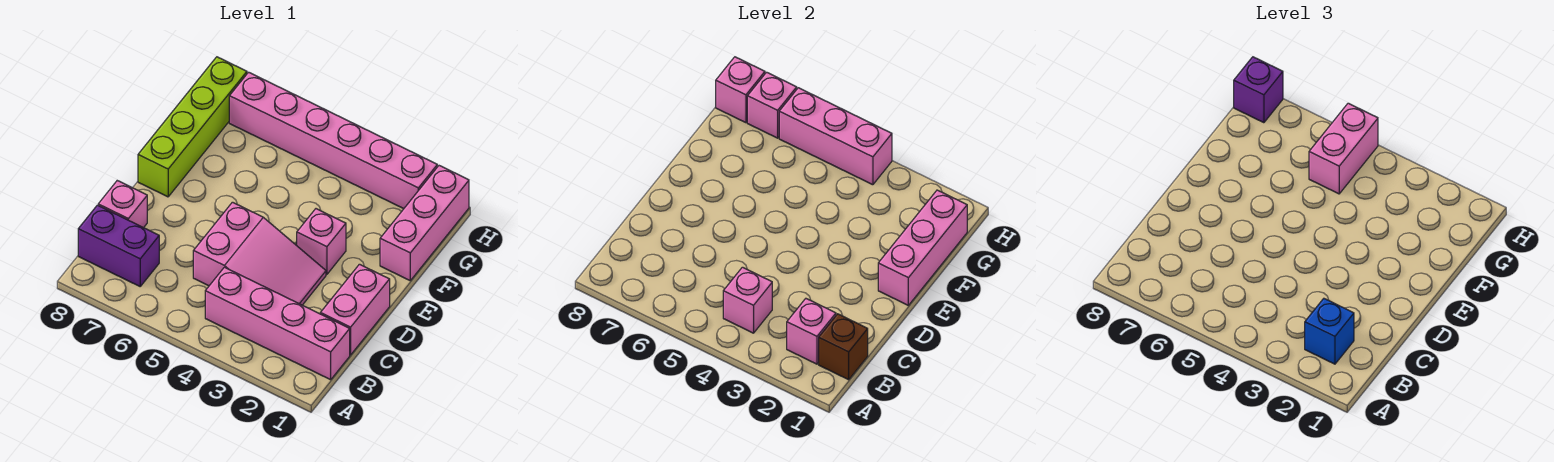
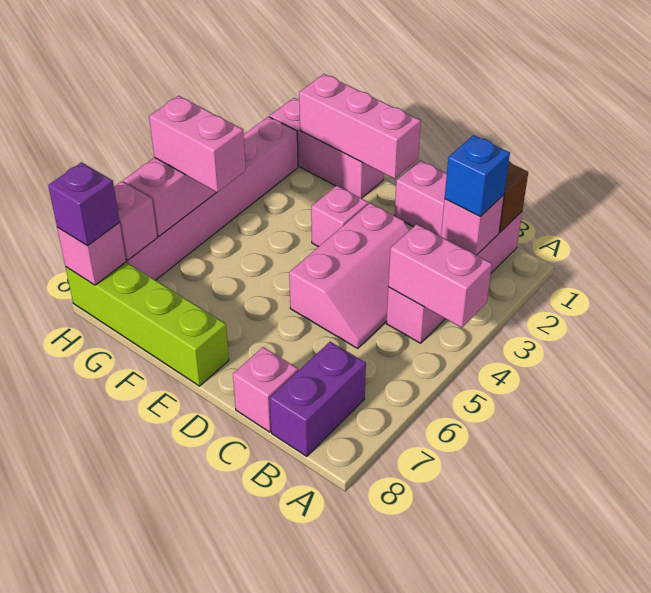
pink brick B4 level 2 -> pink brick A4:B4 level 2
pink slope C3:D5 level 1 top 5 -> pink slope C3:D5 level 1 top D

